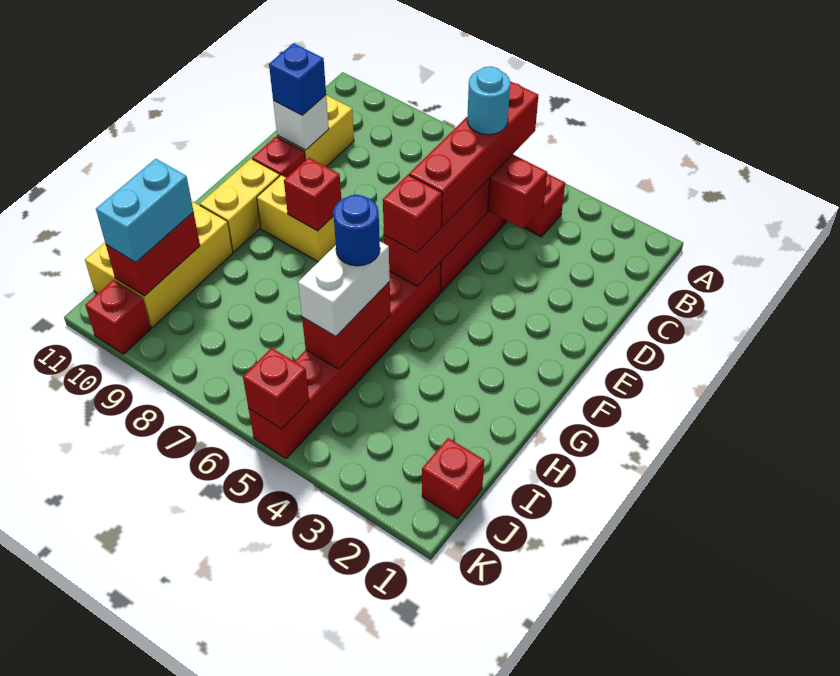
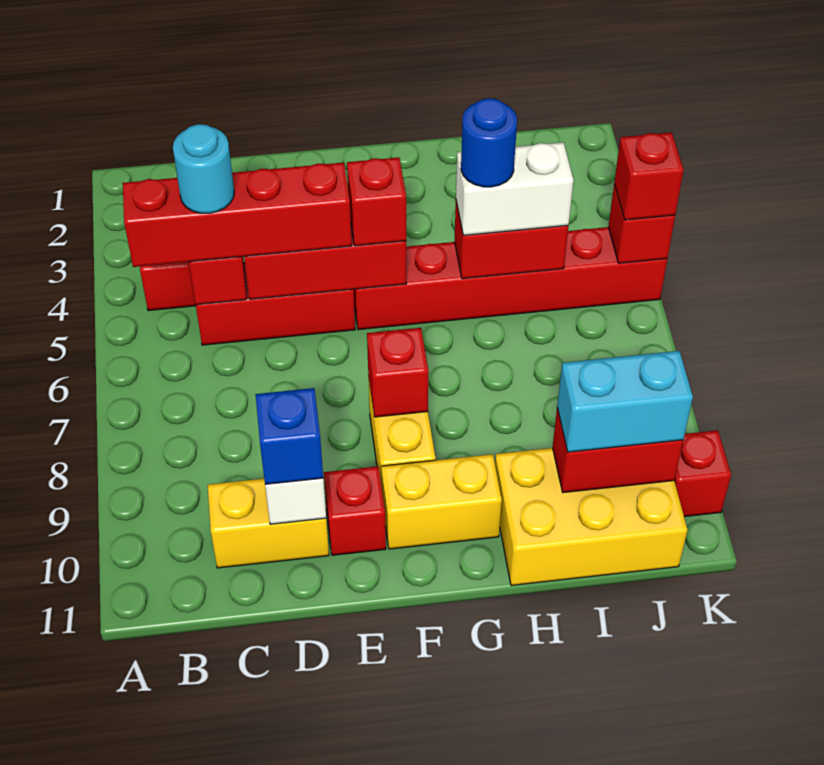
red brick J1 level 1 -> red brick K5 level 3

